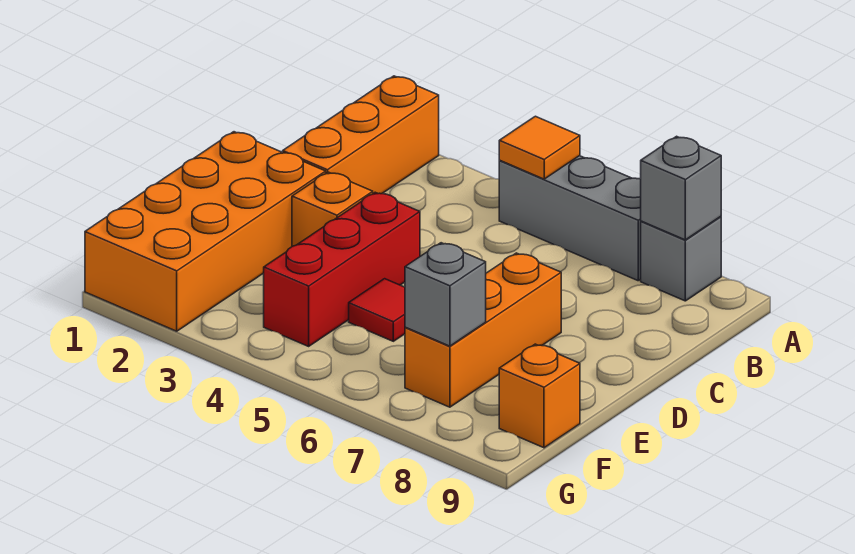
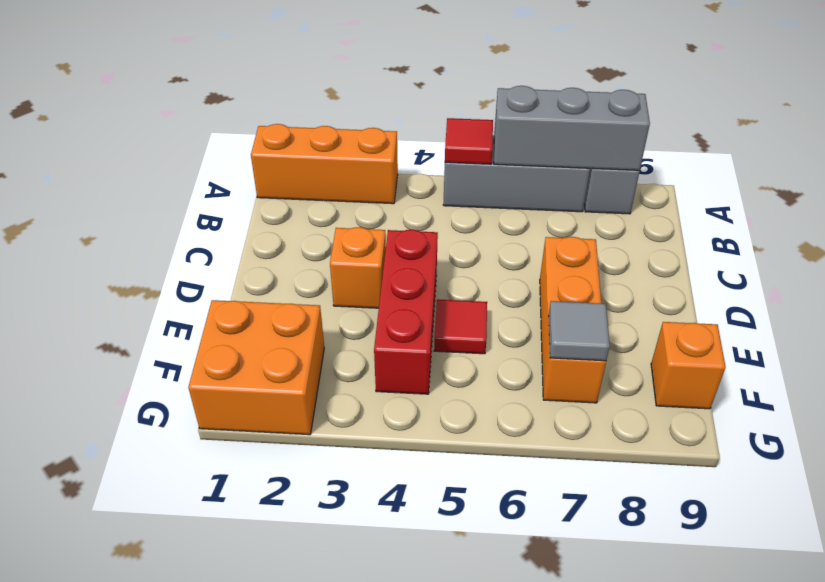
orange brick A2:C2 level 1 -> orange brick A1:A3 level 1
orange tile A5 level 2 -> red tile A5 level 2
grey brick A8 level 2 -> grey brick A6:A8 level 2
orange brick D1:G2 level 1 -> orange brick F1:G2 level 1
grey brick F7 level 2 -> grey tile F7 level 2

